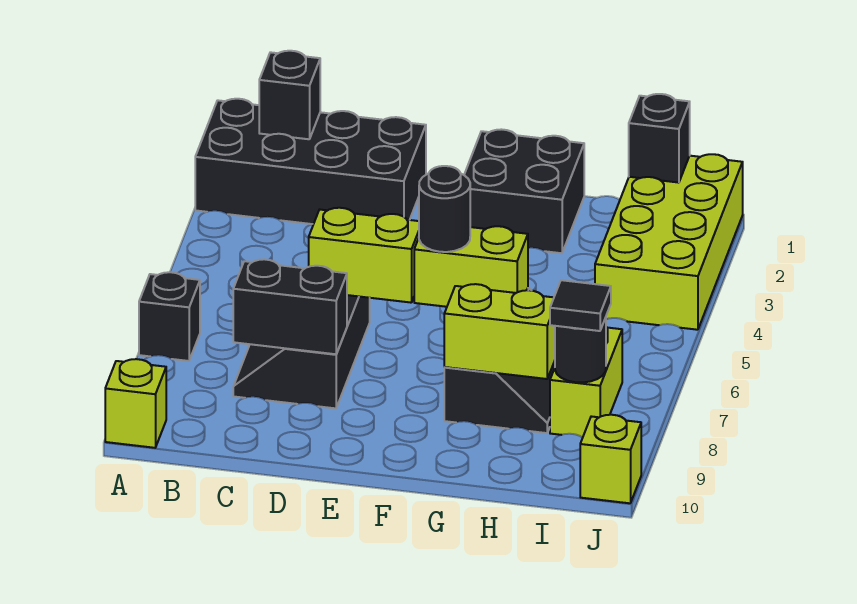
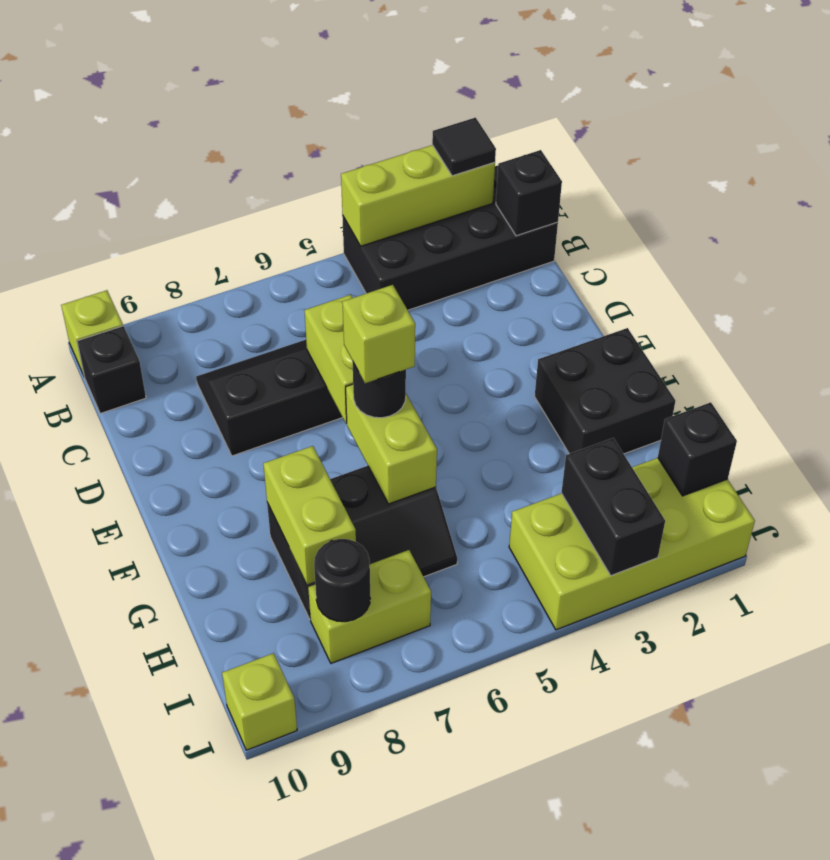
black brick A1:D2 level 1 -> black brick A1:B4 level 1
none -> lime brick A2:A4 level 2
black brick A7 level 1 -> black brick B10 level 1
black brick C8:D8 level 2 -> black brick I3:J3 level 2
none -> lime brick F6 level 4
black tile I8 level 3 -> black tile A2 level 3

